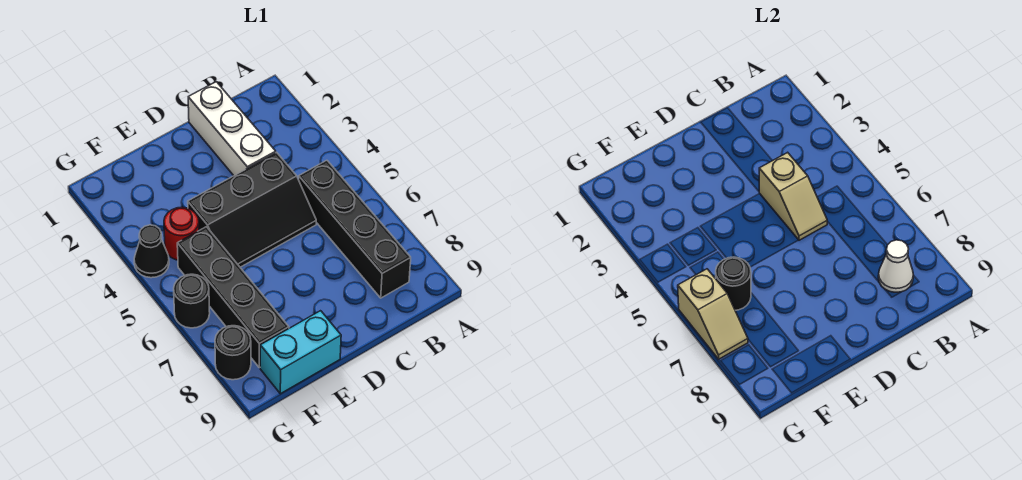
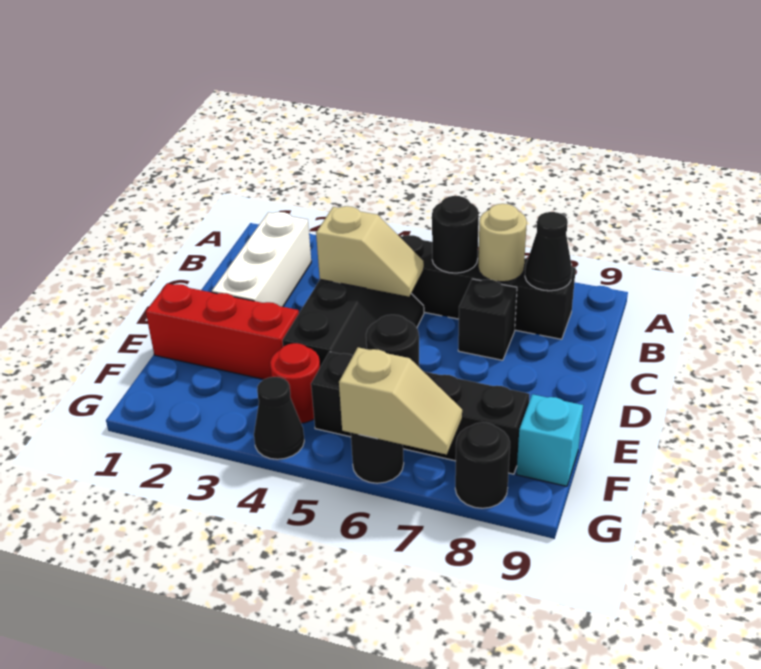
none -> black round brick B6 level 2
none -> tan round brick B7 level 2
white cone B8 level 2 -> black cone B8 level 2
white brick C1:C3 level 1 -> white brick B2:D2 level 1
none -> black brick C7 level 1
none -> red brick E1:E3 level 1
cyan brick E9:F9 level 1 -> cyan brick F9 level 1

